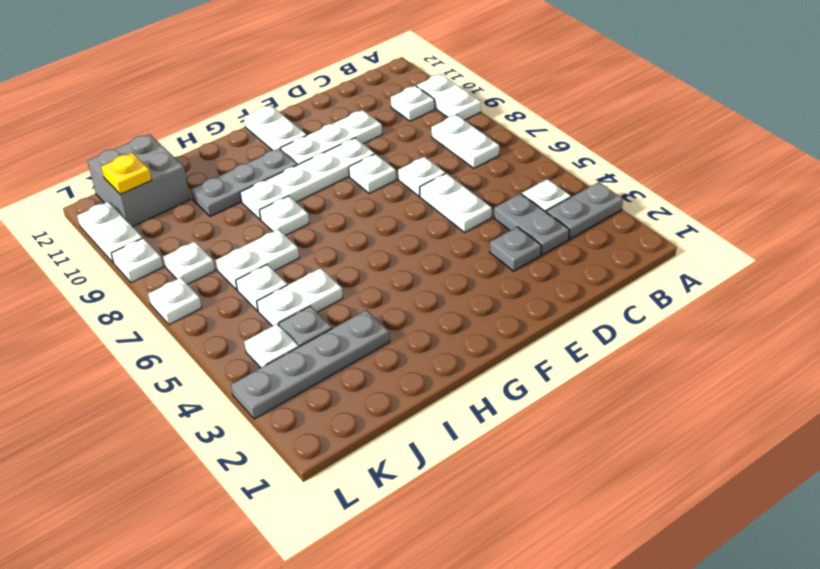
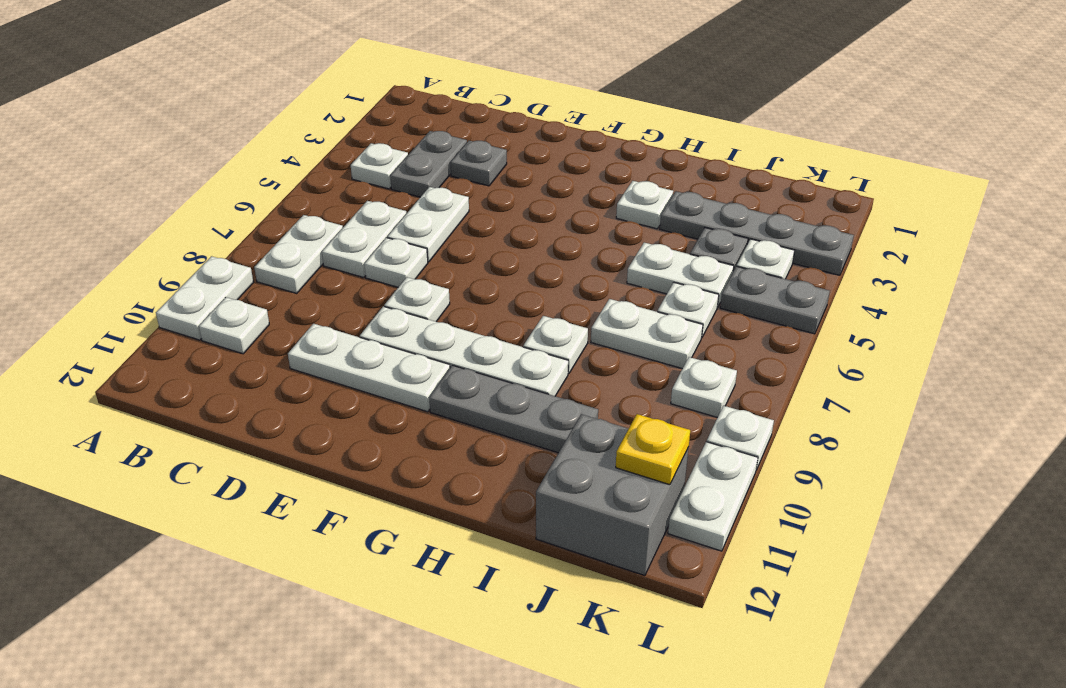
grey plate A3:B3 level 1 -> grey plate K5:L5 level 1
white plate F11:F12 level 1 -> white plate C6:C7 level 1
white plate L7 level 1 -> white plate H3 level 1

